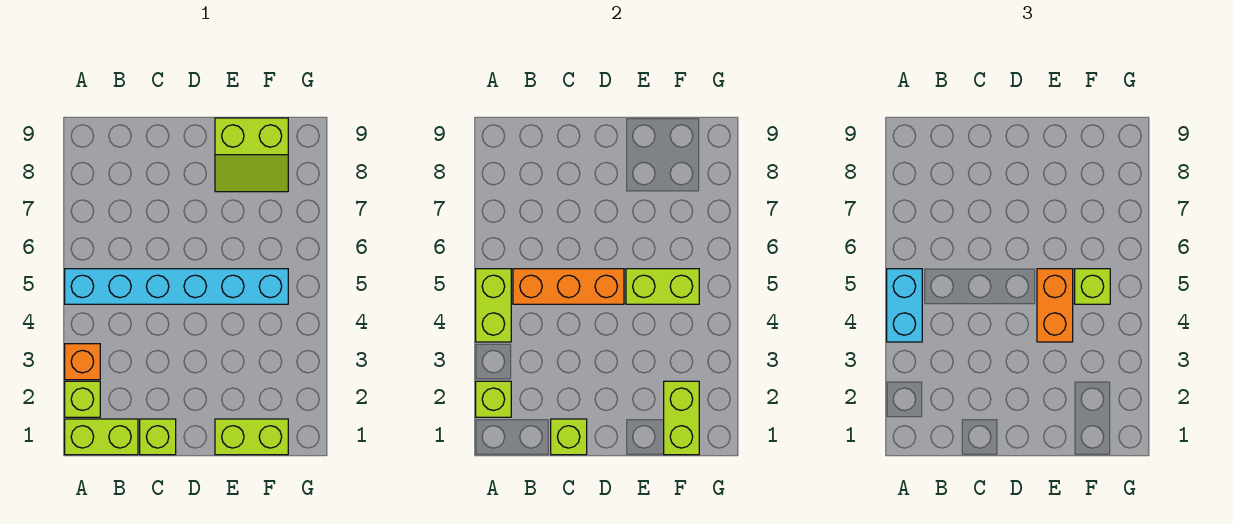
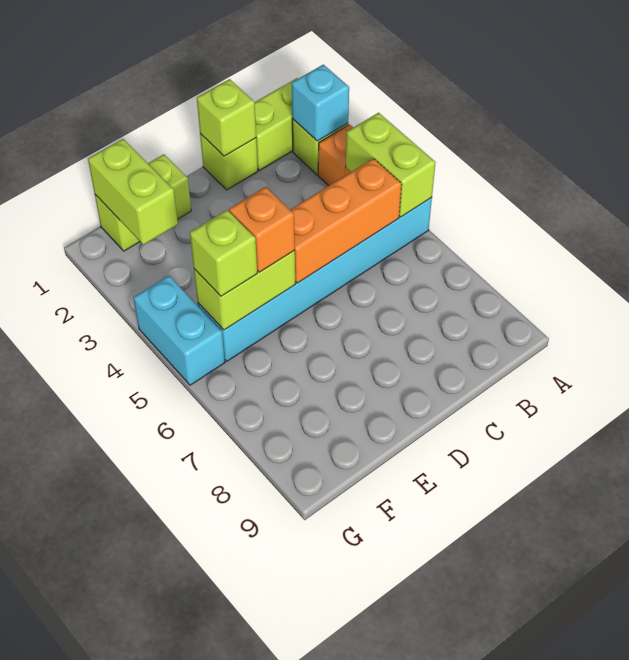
lime brick A2 level 2 -> cyan brick A2 level 2
cyan brick A4:A5 level 3 -> cyan brick G4:G5 level 1
orange brick E4:E5 level 3 -> orange brick E5 level 3
lime slope E8:F9 level 1 top 9 -> none

